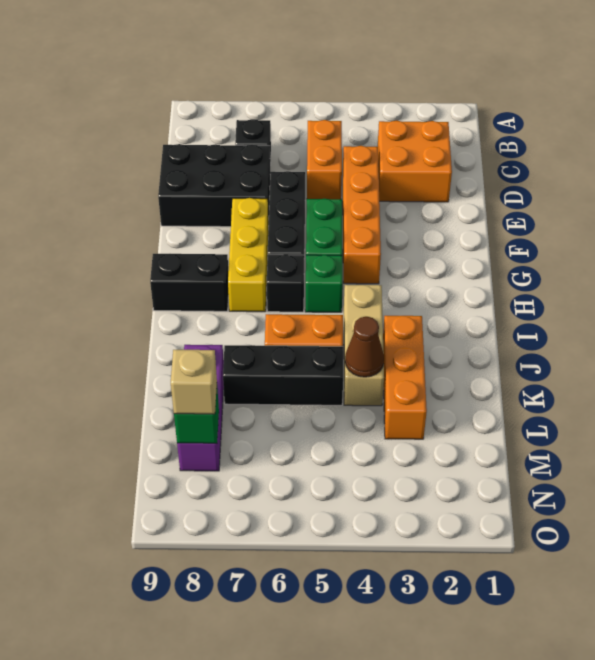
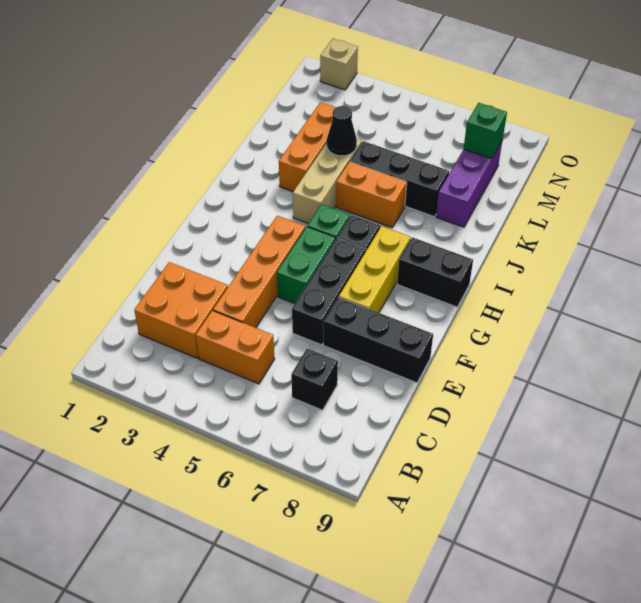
orange brick C5:D5 level 1 -> orange brick C4:C5 level 1
black brick D7:E9 level 1 -> black brick E7:E9 level 1
brown cone K4 level 2 -> black cone K4 level 2
tan brick M8 level 3 -> tan brick O2 level 1

